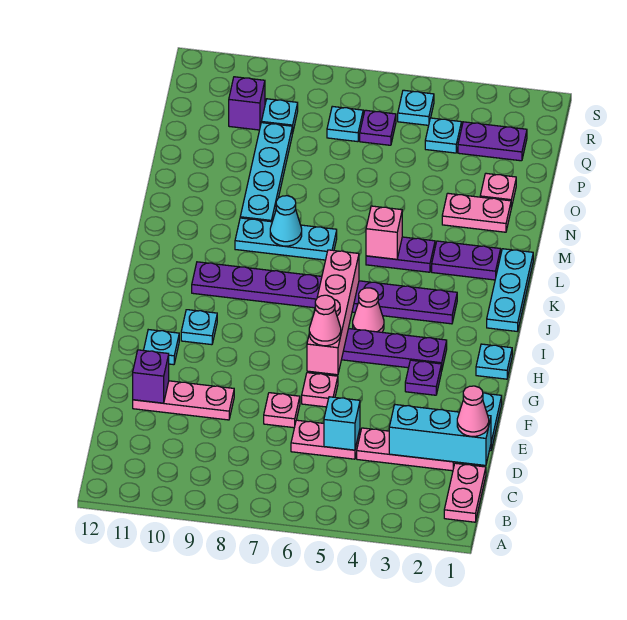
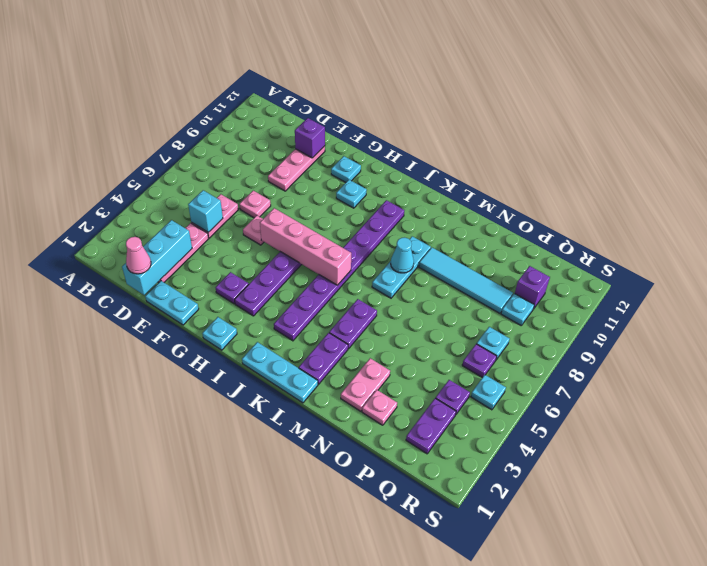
pink plate B1:C1 level 1 -> none
pink cone G6 level 3 -> none
pink cone I5 level 1 -> none
pink brick L5 level 2 -> none
cyan plate M9:P9 level 1 -> cyan tile M9:P9 level 1
cyan plate Q4 level 1 -> purple plate Q4 level 1

